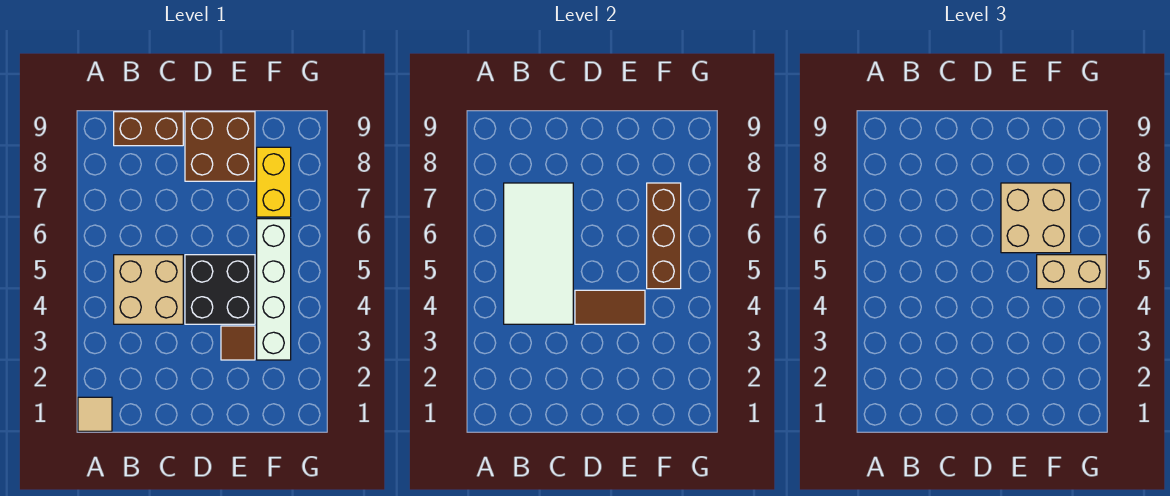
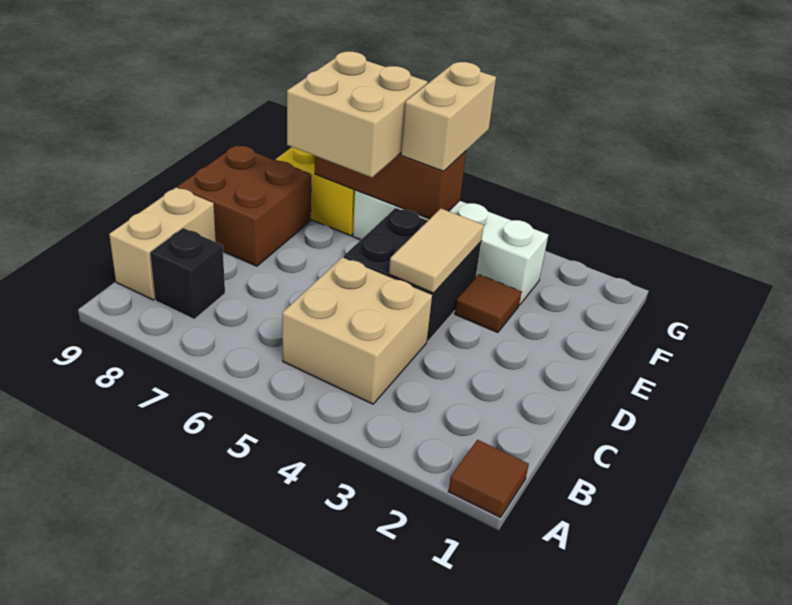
tan tile A1 level 1 -> brown tile A1 level 1
white tile B4:C7 level 2 -> none
none -> black brick B8 level 1
brown brick B9:C9 level 1 -> tan brick B9:C9 level 1
brown tile D4:E4 level 2 -> tan tile D4:E4 level 2

